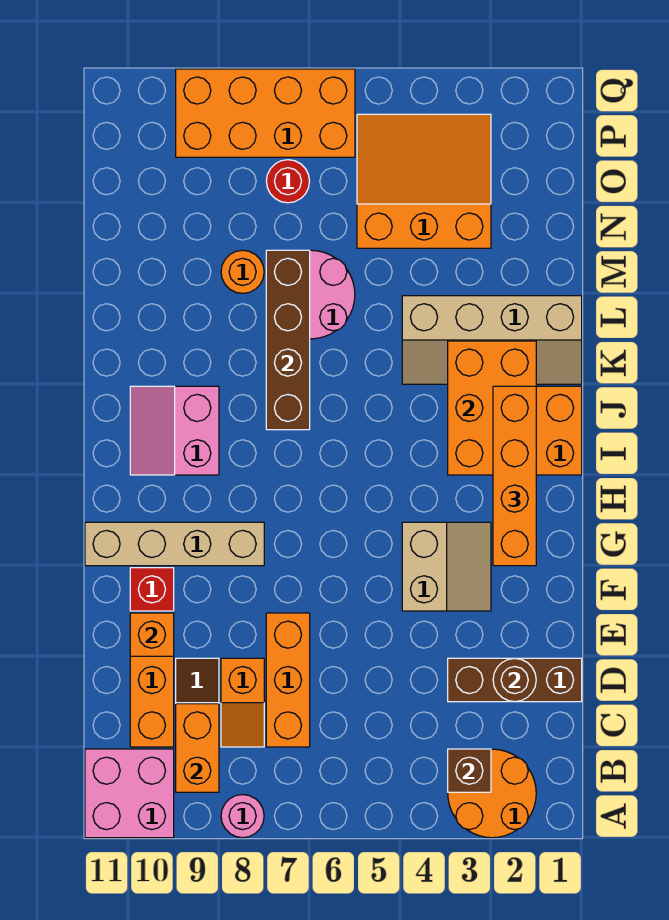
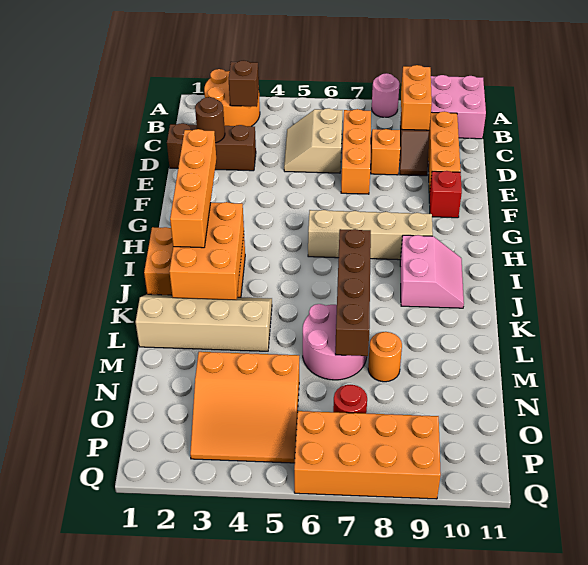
orange brick E10 level 2 -> none
tan slope F3:G4 level 1 top 4 -> tan slope C5:D6 level 1 top 6
tan brick G8:G11 level 1 -> tan brick H6:H9 level 1

